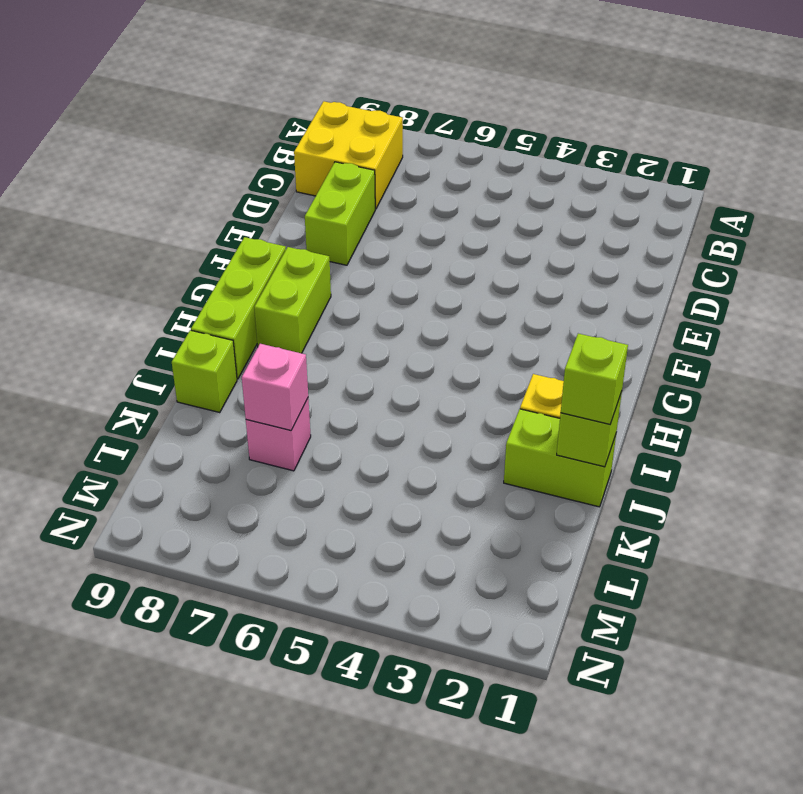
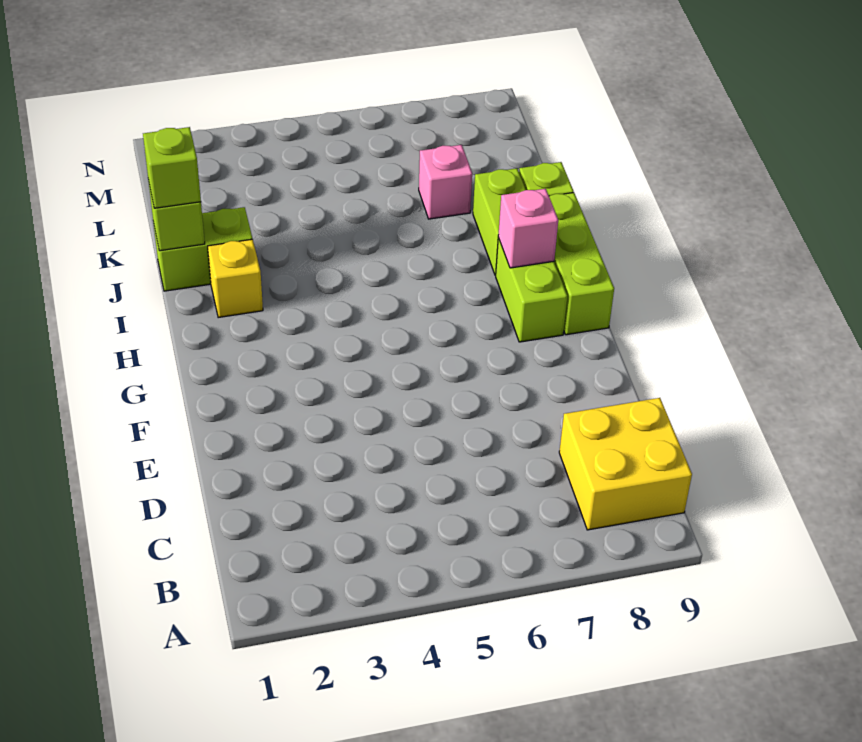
lime brick D8:E8 level 1 -> lime brick I8:J8 level 1
pink brick K7 level 2 -> pink brick H8 level 2

